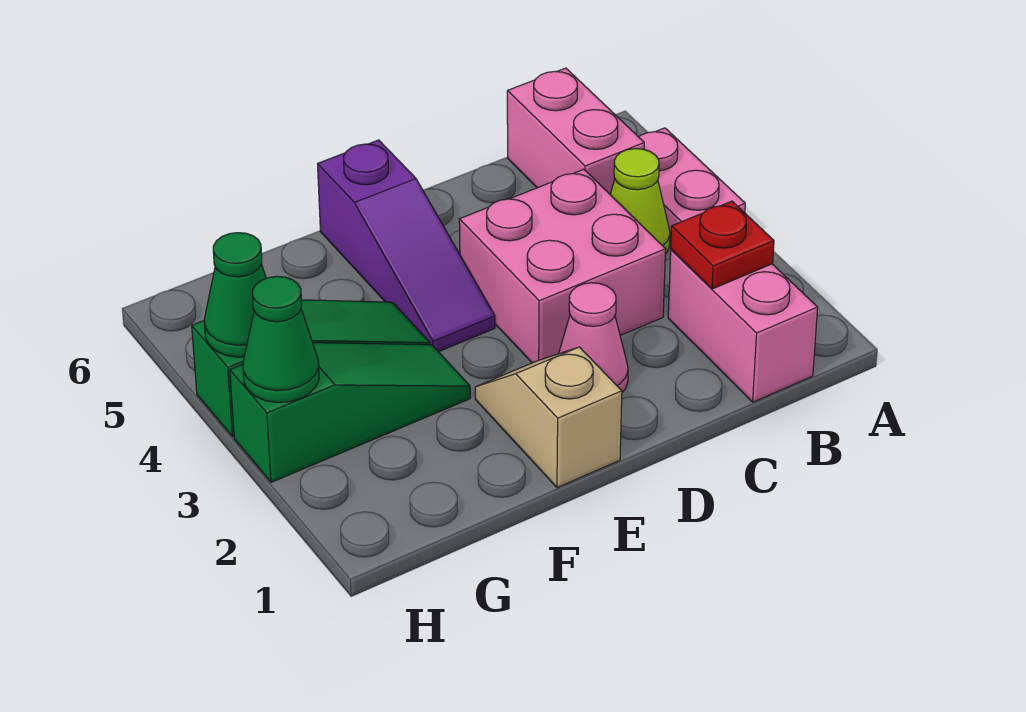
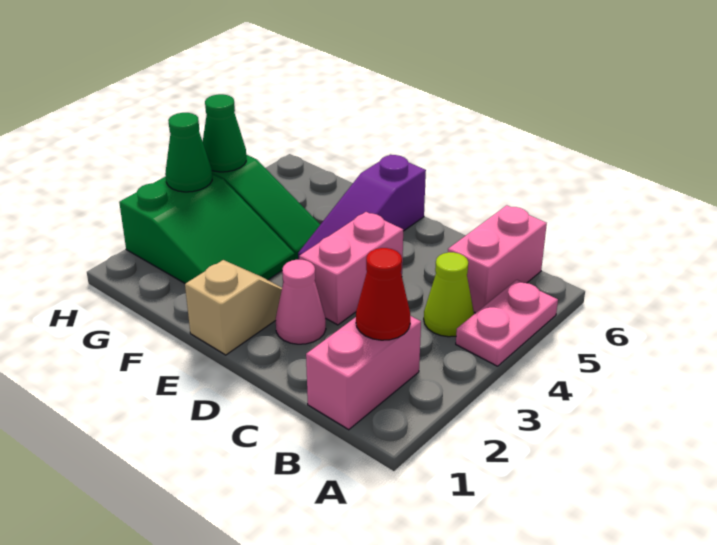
red plate B2 level 2 -> red cone B2 level 2
pink brick C3:D4 level 1 -> pink brick D3:D4 level 1
green slope F3:H3 level 1 top H -> green slope F2:H3 level 1 top H

